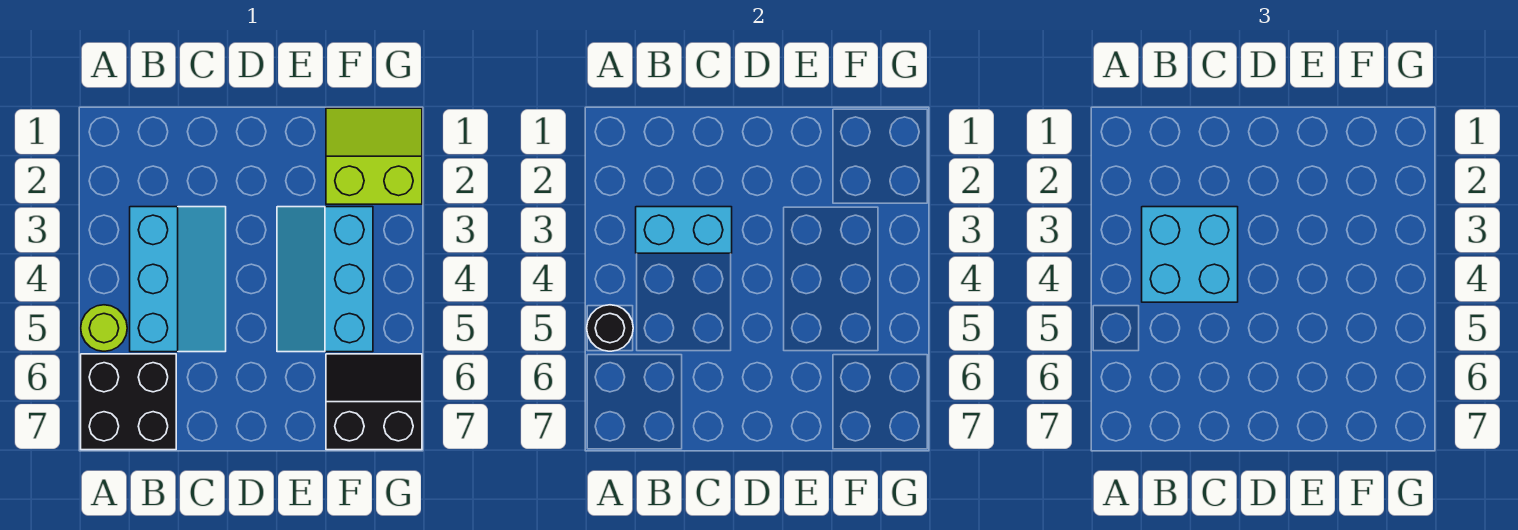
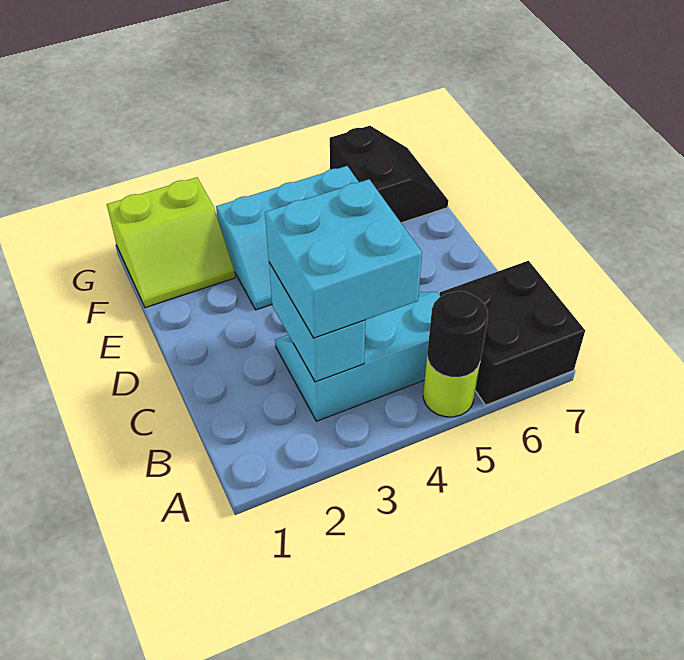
lime slope F1:G2 level 1 top 2 -> lime slope F1:G2 level 1 top G
black slope F6:G7 level 1 top 7 -> black slope F6:G7 level 1 top 6

